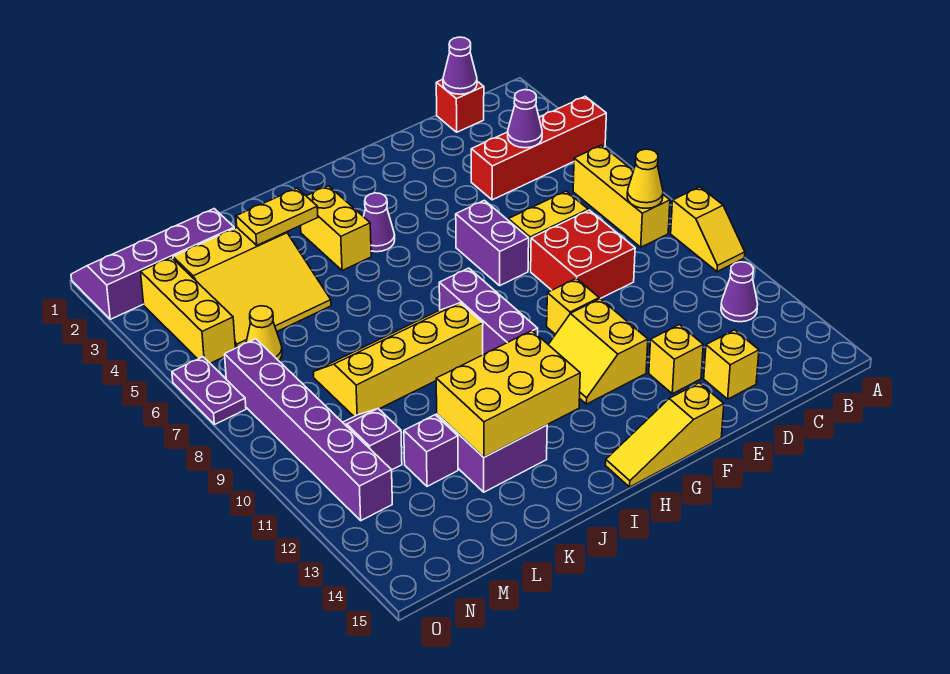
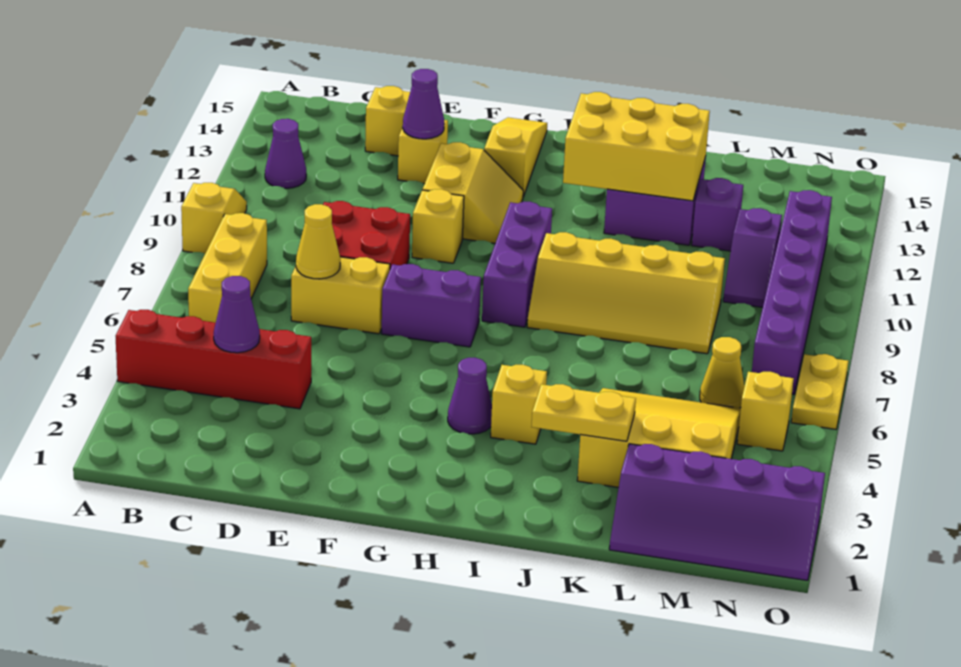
yellow cone B8 level 2 -> yellow cone D7 level 2
red brick C1 level 1 -> none
purple cone C1 level 2 -> purple cone E13 level 2
purple brick F6:F7 level 1 -> purple brick F7:G7 level 1
yellow slope F15:H15 level 1 top F -> yellow slope G13:G15 level 1 top 13
yellow brick I3:I4 level 1 -> yellow brick I4 level 1
yellow brick N3:N5 level 1 -> yellow brick N5 level 1
purple plate O6:O7 level 1 -> yellow plate O6:O7 level 1

